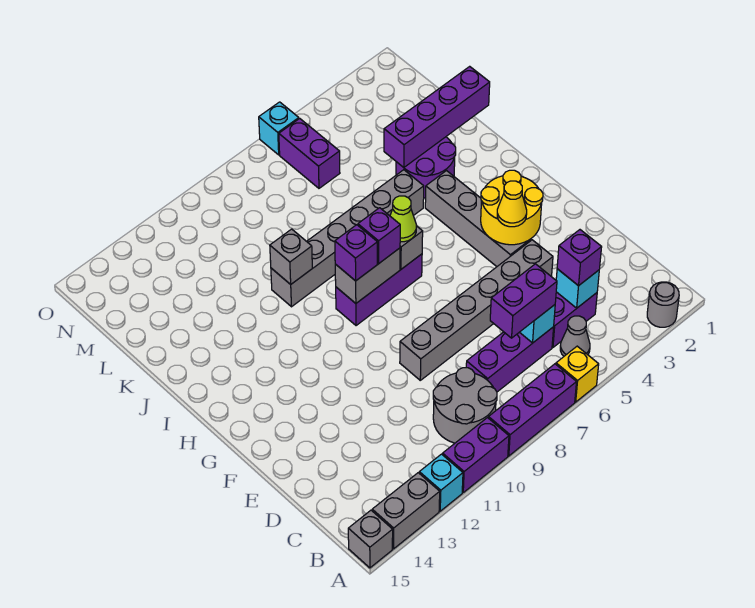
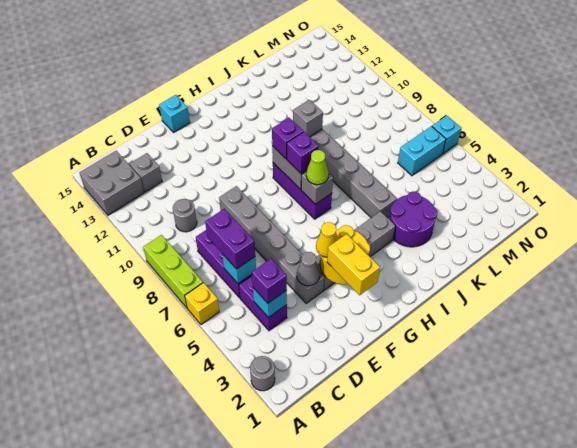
purple brick A7:A9 level 1 -> lime brick A7:A9 level 1
purple brick A10:A11 level 1 -> none
cyan brick A12 level 1 -> cyan brick F15 level 1
grey brick A13:A14 level 1 -> grey brick A13:B14 level 1
grey brick A15 level 1 -> grey brick C13 level 1
grey cone B5 level 1 -> grey cone E4 level 2
grey round brick B9:C10 level 1 -> grey round brick C10 level 1
none -> yellow brick F2:F3 level 3
purple brick K1:K4 level 2 -> none
purple brick M6:N6 level 1 -> cyan brick M6:N6 level 1

